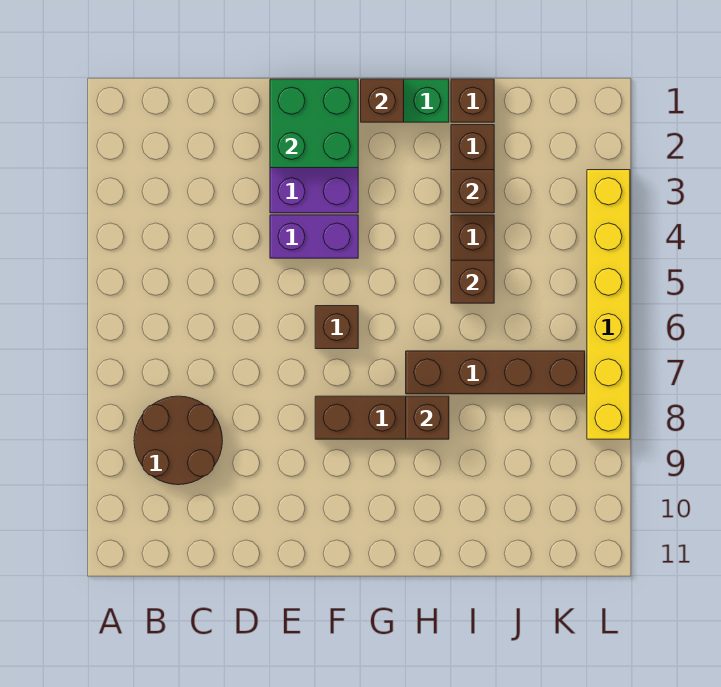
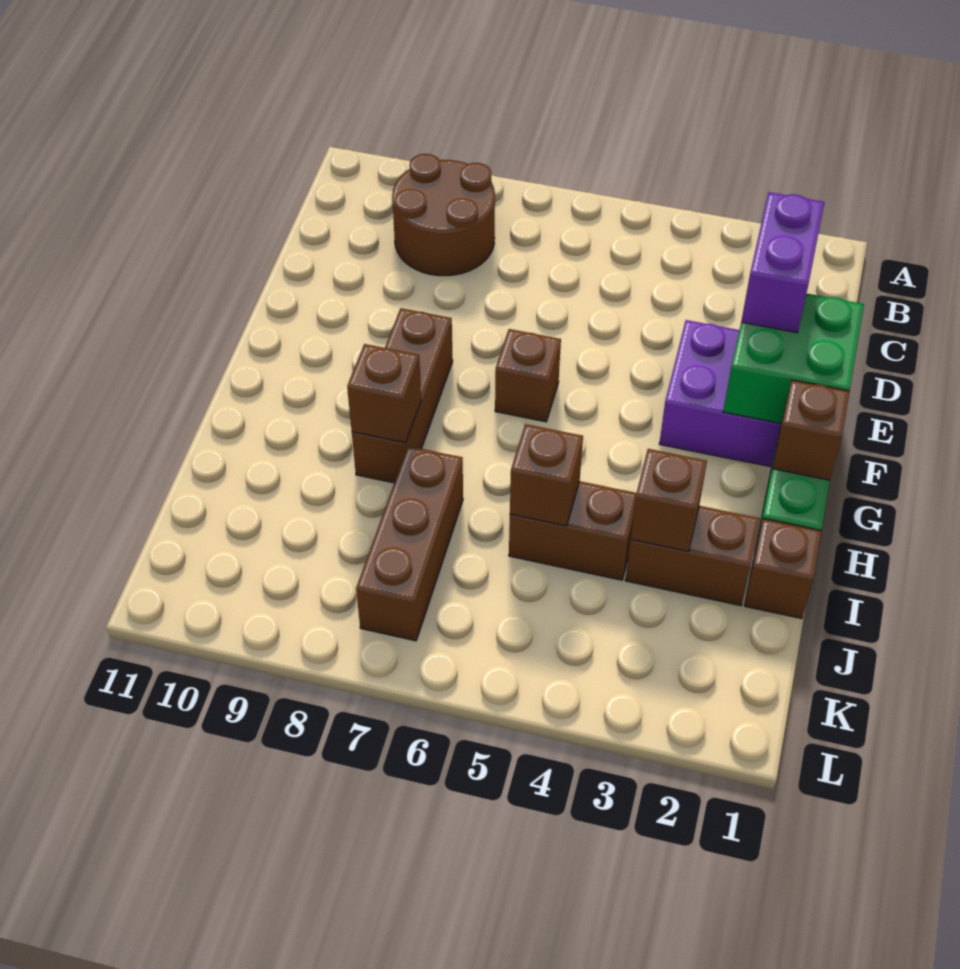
purple brick E4:F4 level 1 -> purple brick D2:E2 level 3
brown brick H7:K7 level 1 -> brown brick I7:K7 level 1
yellow brick L3:L8 level 1 -> none

